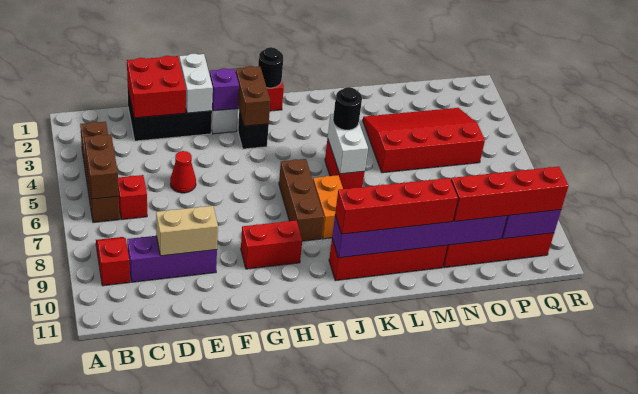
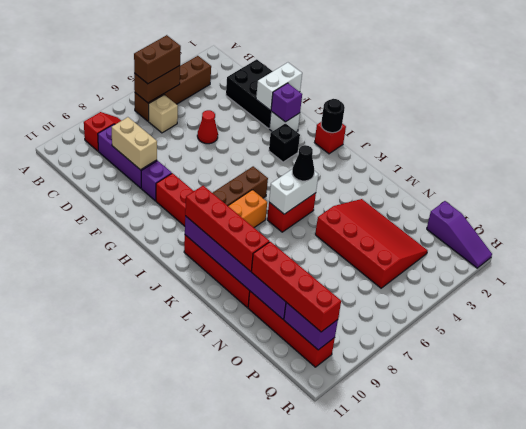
red brick C6 level 1 -> tan brick C6 level 1
red brick D1:E2 level 2 -> none
none -> purple brick F9 level 1
brown brick H2:H3 level 2 -> brown brick B5:B6 level 3
black round brick K5 level 3 -> black cone K5 level 3
none -> purple slope P1:R1 level 1 top P

